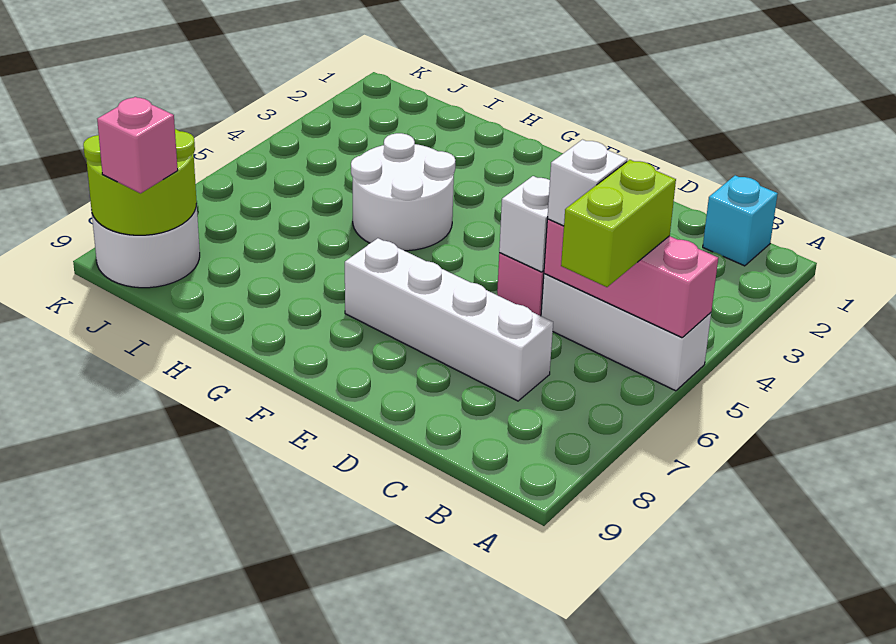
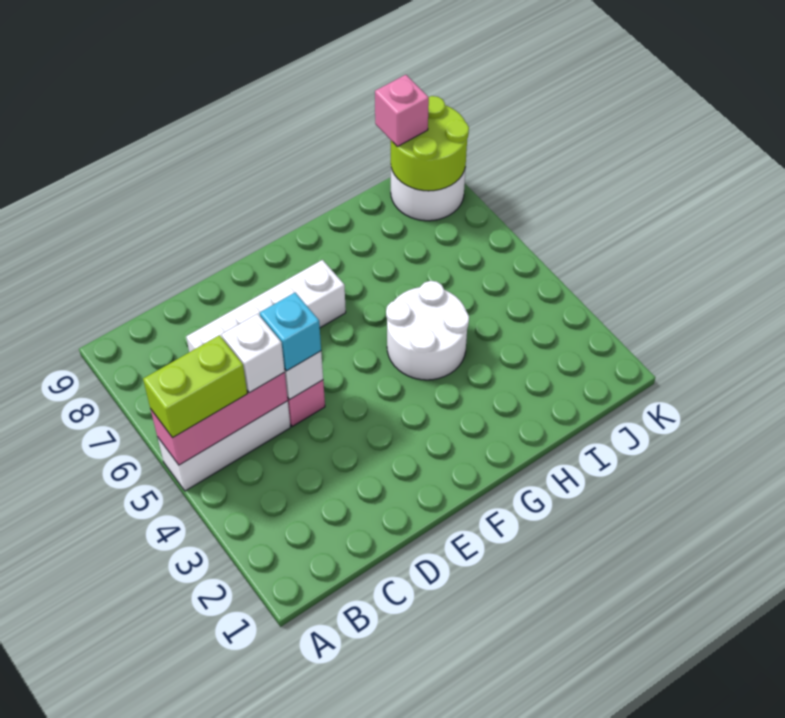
cyan brick B1 level 1 -> cyan brick D5 level 3
lime brick B5:B6 level 3 -> lime brick A5:B5 level 3

